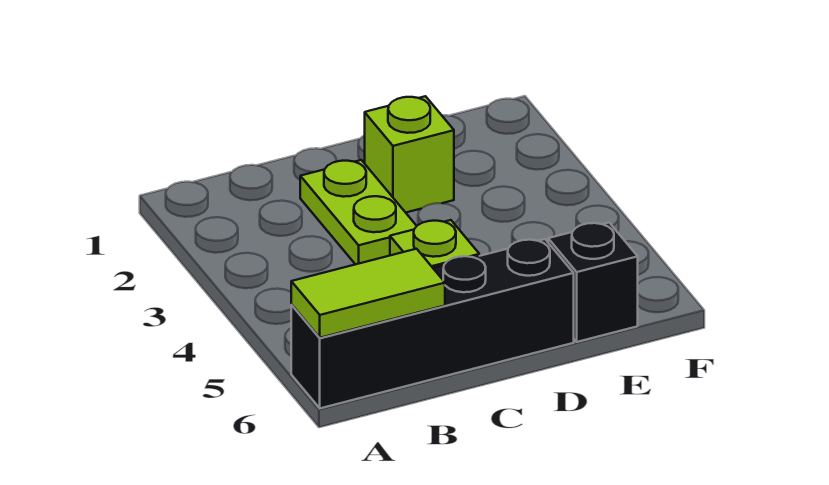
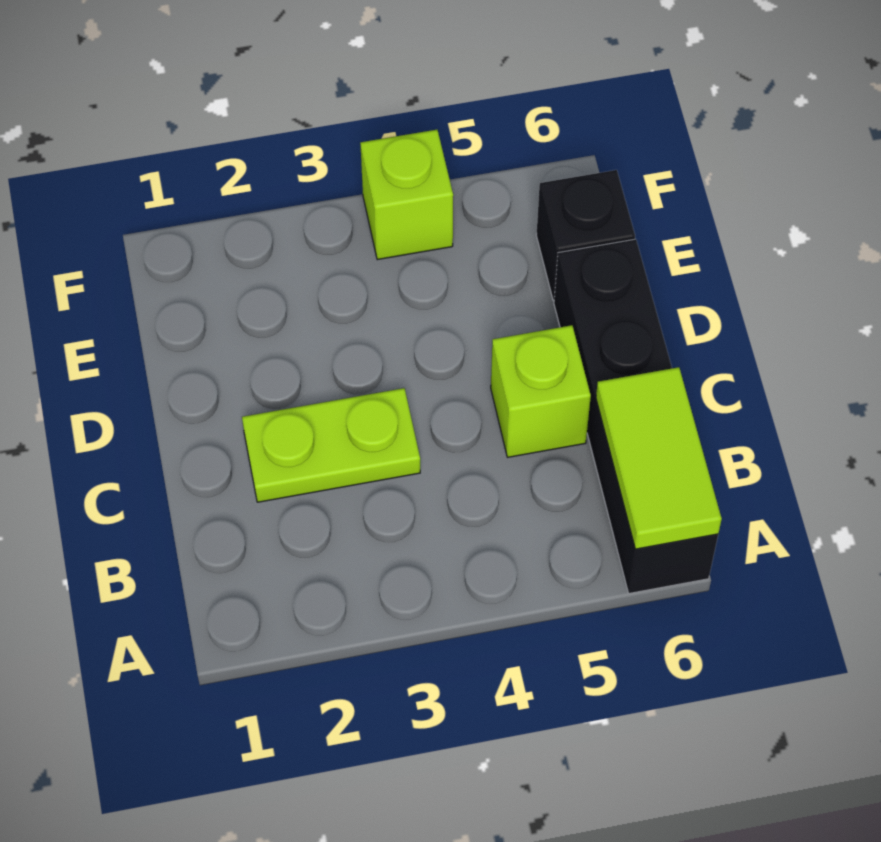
lime brick D2 level 1 -> lime brick F4 level 1

